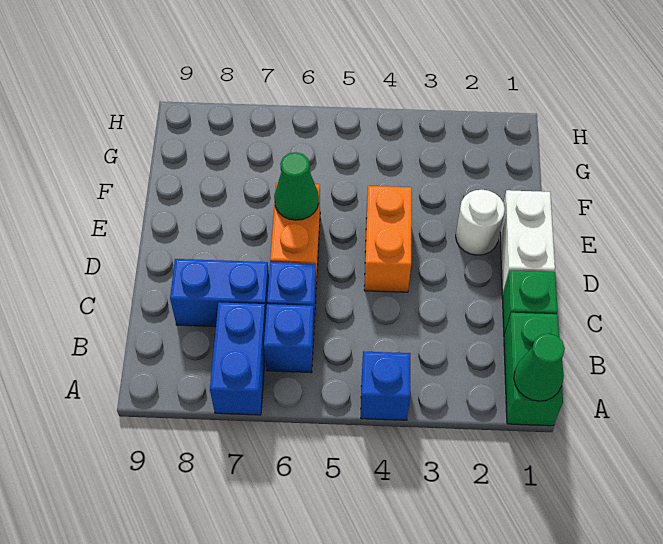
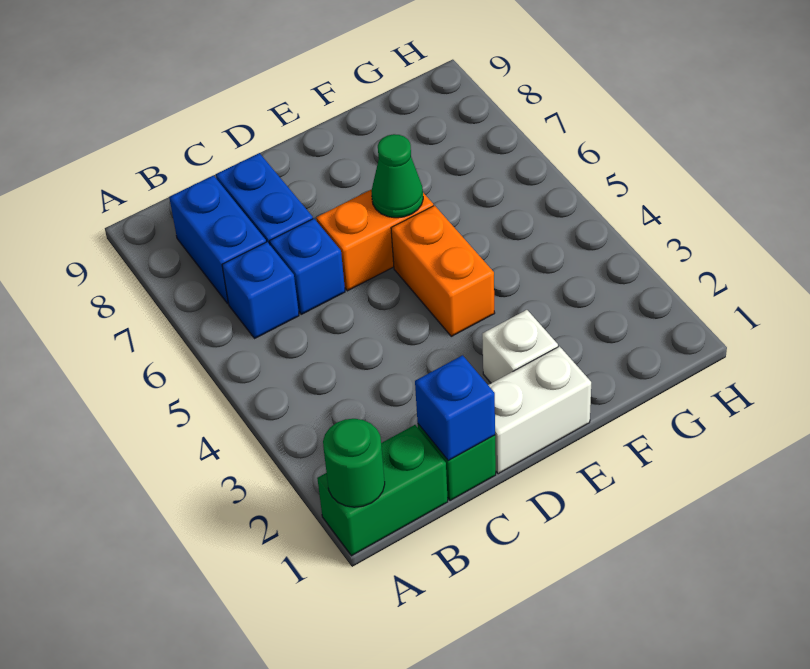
green cone A1 level 2 -> green round brick A1 level 2
blue brick A4 level 1 -> blue brick C1 level 2
blue brick A7:B7 level 1 -> blue brick B7:B8 level 1
orange brick D4:E4 level 1 -> orange brick E4:E5 level 1
white round brick E2 level 1 -> white brick E2 level 1

